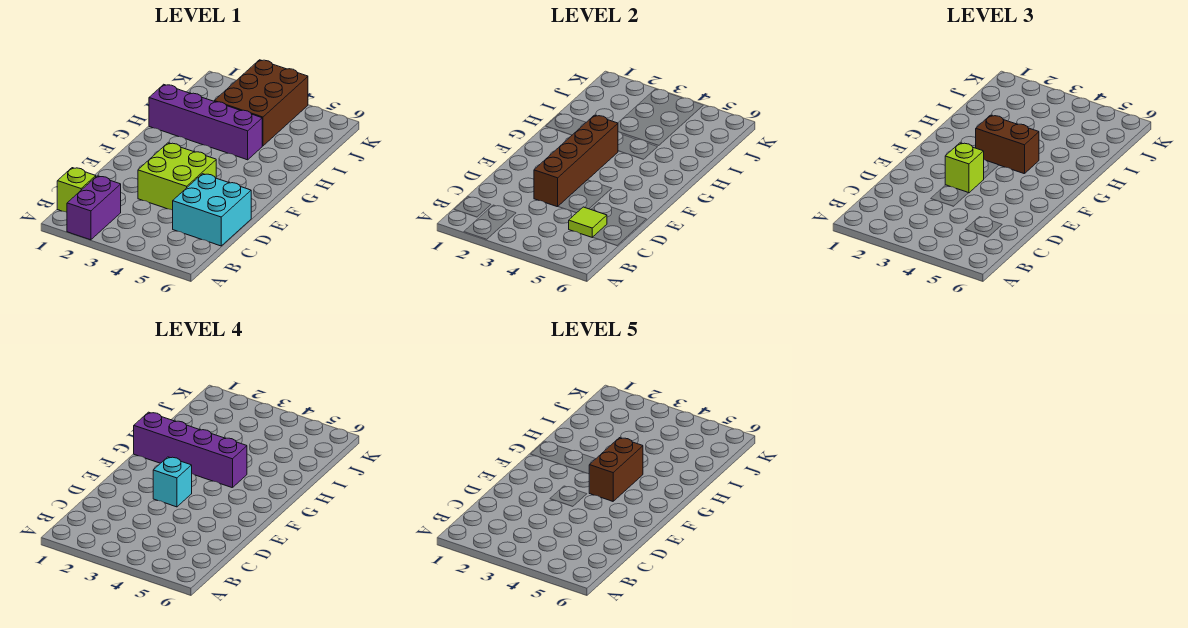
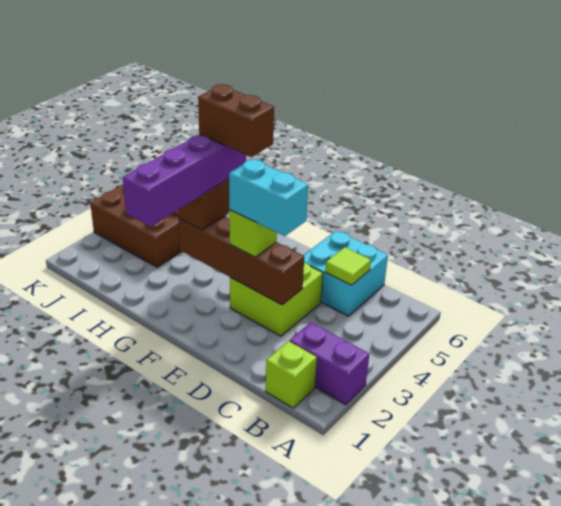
cyan brick E3 level 4 -> cyan brick D3:E3 level 4
purple brick H1:H4 level 1 -> none

